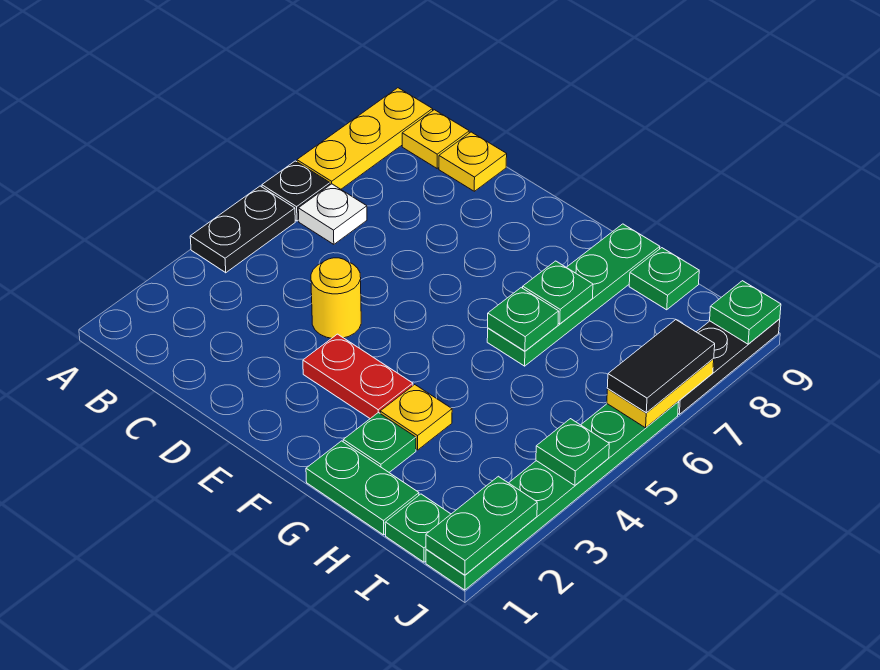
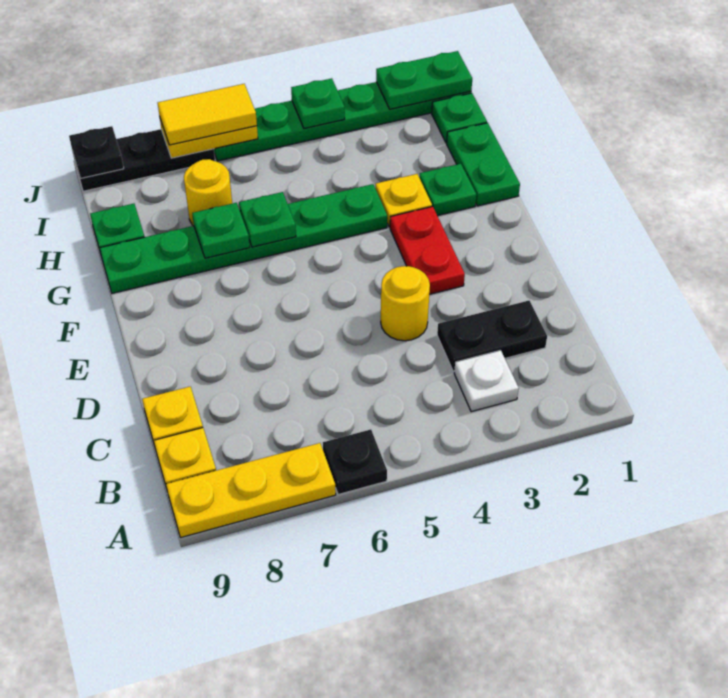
black plate A4:A5 level 1 -> black plate C2:C3 level 1
white plate B6 level 1 -> white plate B3 level 1
green plate G6:G9 level 1 -> green plate G4:G9 level 1
none -> yellow round brick H7 level 1
black tile J6:J7 level 3 -> yellow tile J6:J7 level 3
green plate J9 level 2 -> black plate J9 level 2

